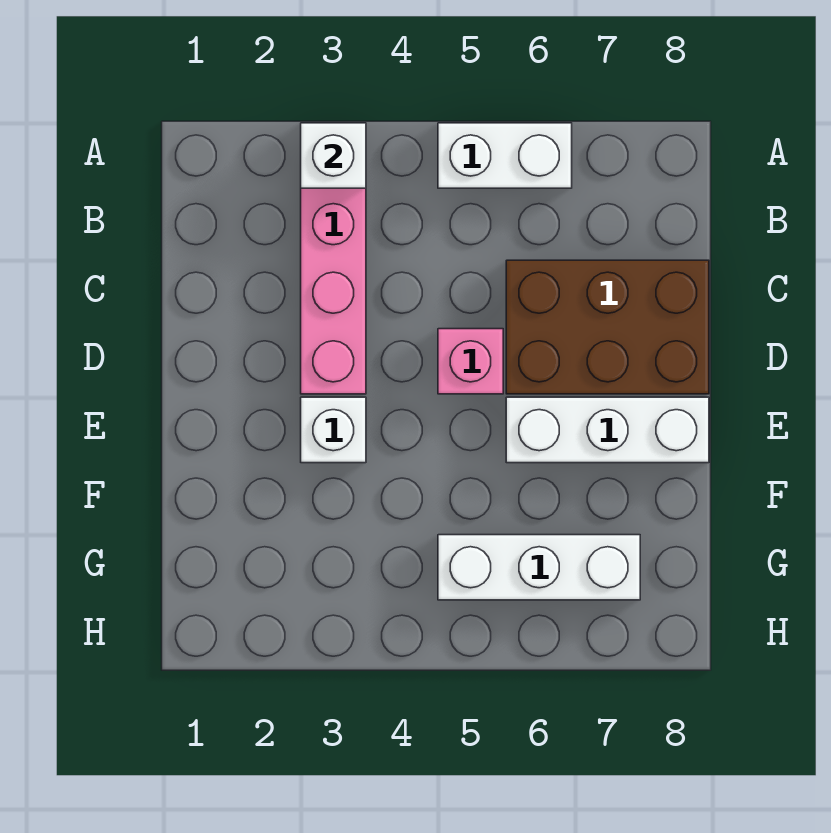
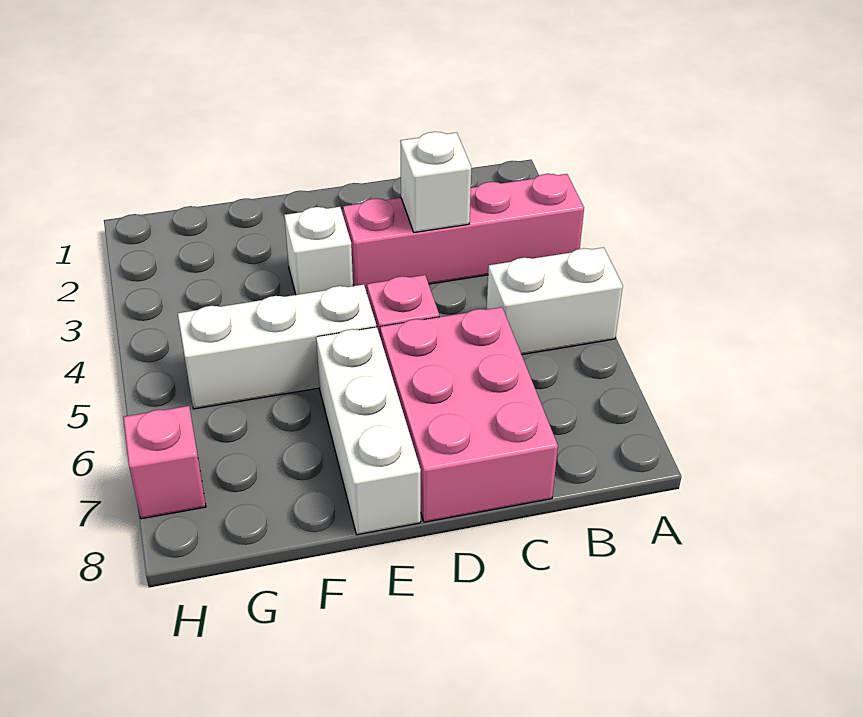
white brick A3 level 2 -> white brick C3 level 2
white brick A5:A6 level 1 -> white brick A5:B5 level 1
brown brick C6:D8 level 1 -> pink brick C6:D8 level 1
white brick G5:G7 level 1 -> white brick E5:G5 level 1
none -> pink brick H7 level 1

